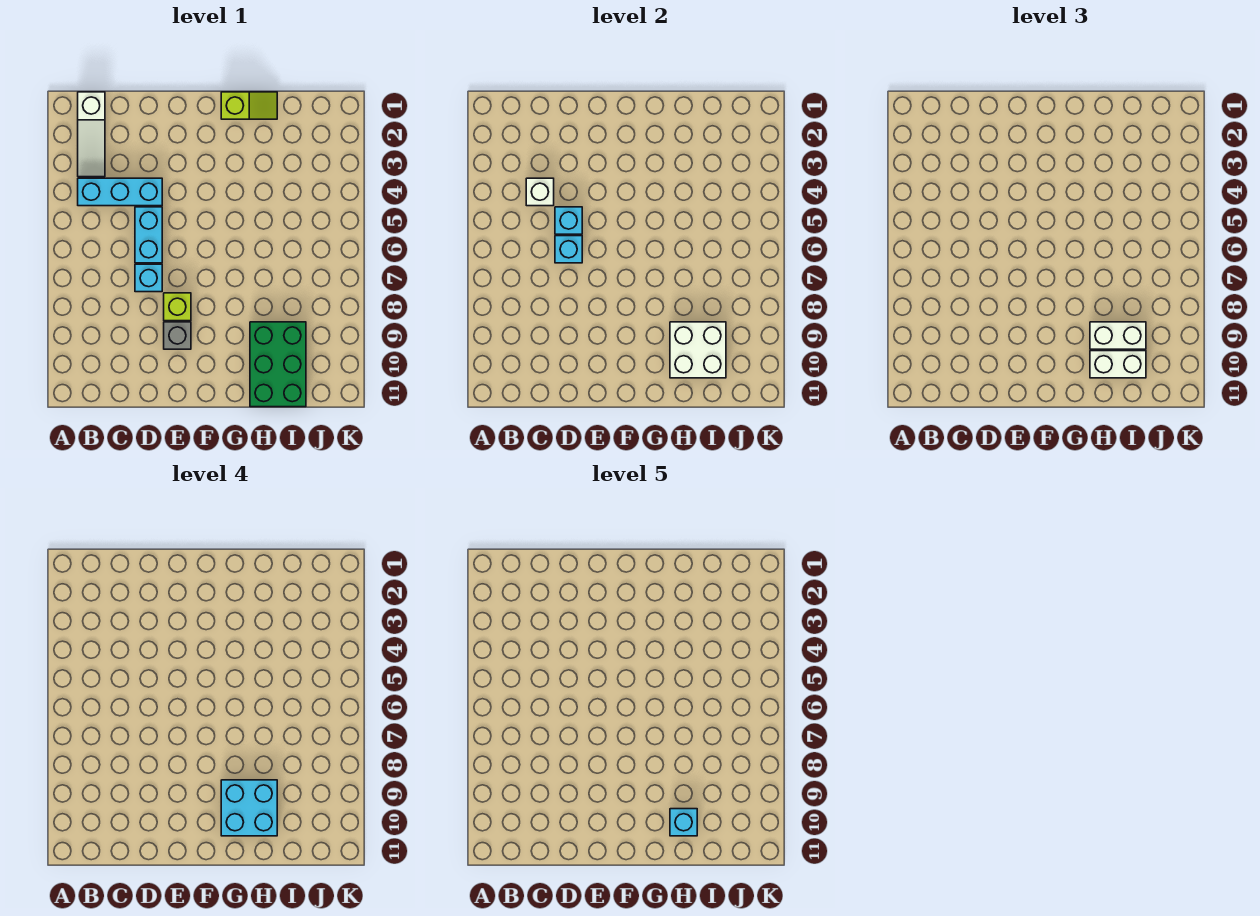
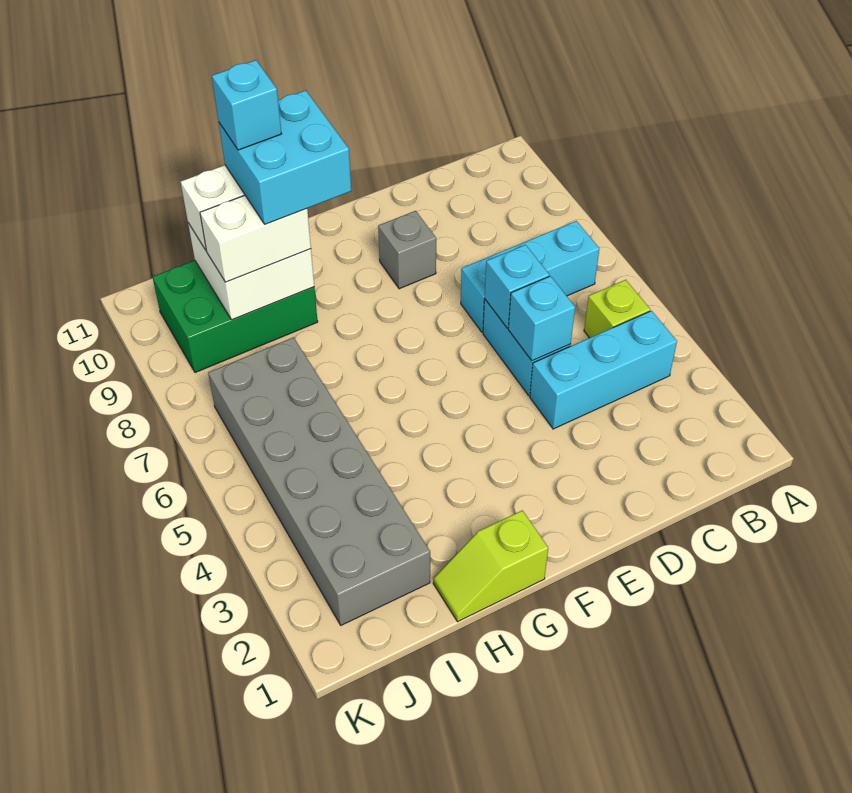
white slope B1:B3 level 1 top 1 -> none
white brick C4 level 2 -> none
cyan brick D7 level 1 -> cyan brick B7:D7 level 1
lime brick E8 level 1 -> lime brick B5 level 1
green brick H9:I11 level 1 -> green brick H9:J10 level 1
none -> grey brick I2:J7 level 1

